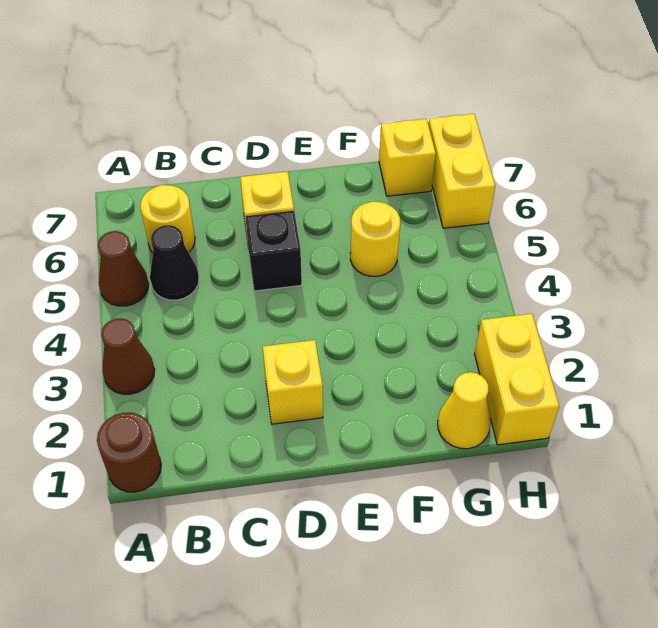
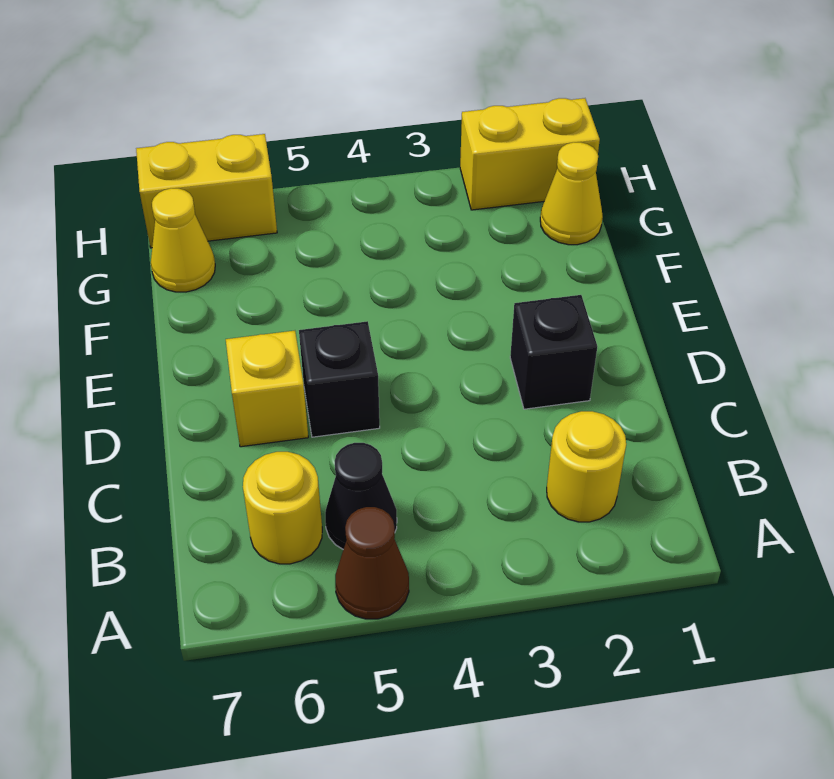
brown round brick A1 level 1 -> none
brown cone A3 level 1 -> none
yellow brick D2 level 1 -> black brick D2 level 1
yellow round brick F5 level 1 -> yellow round brick B2 level 1
yellow brick G7 level 1 -> yellow cone G7 level 1

